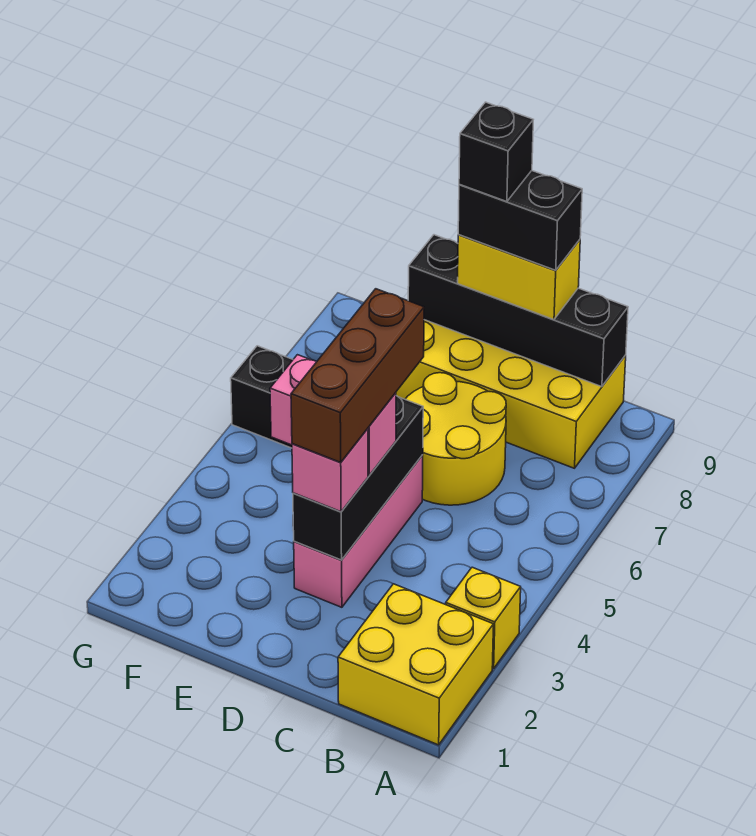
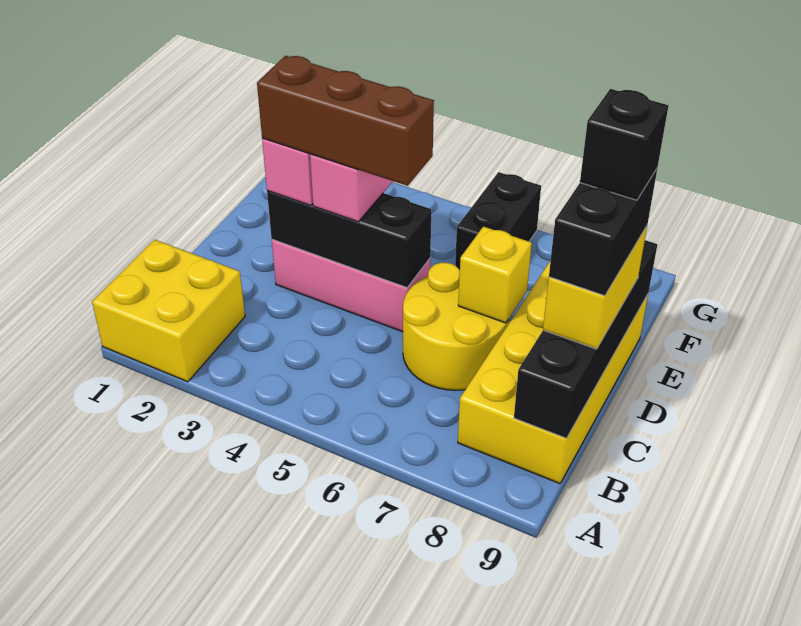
yellow brick A3 level 1 -> yellow brick D7 level 2

